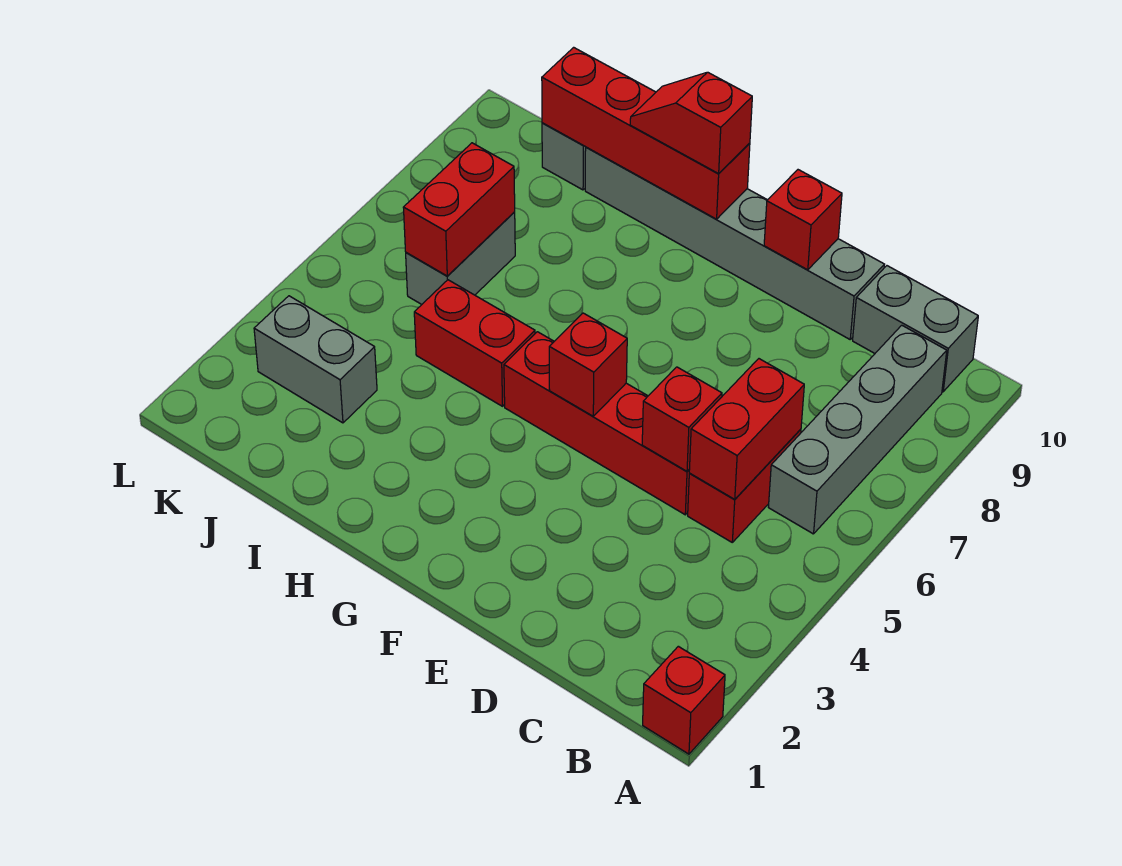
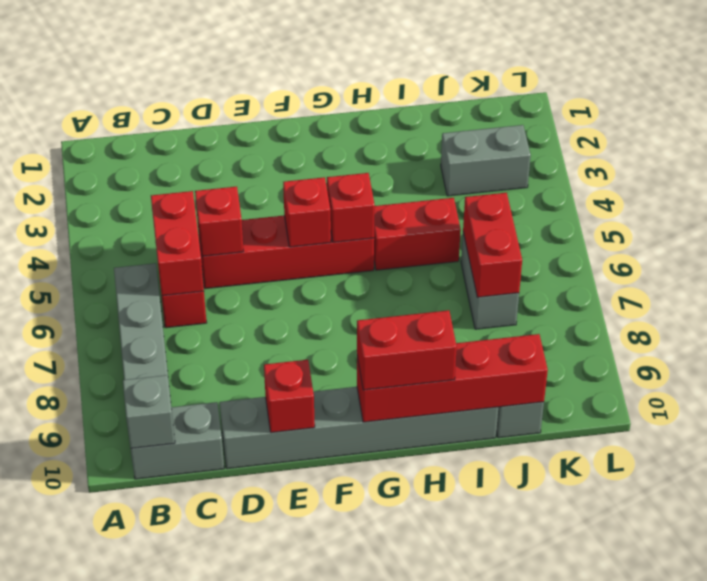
red brick A1 level 1 -> red brick G5 level 2
none -> grey brick B10 level 2
red slope G10:H10 level 3 top G -> red brick G10:H10 level 3

